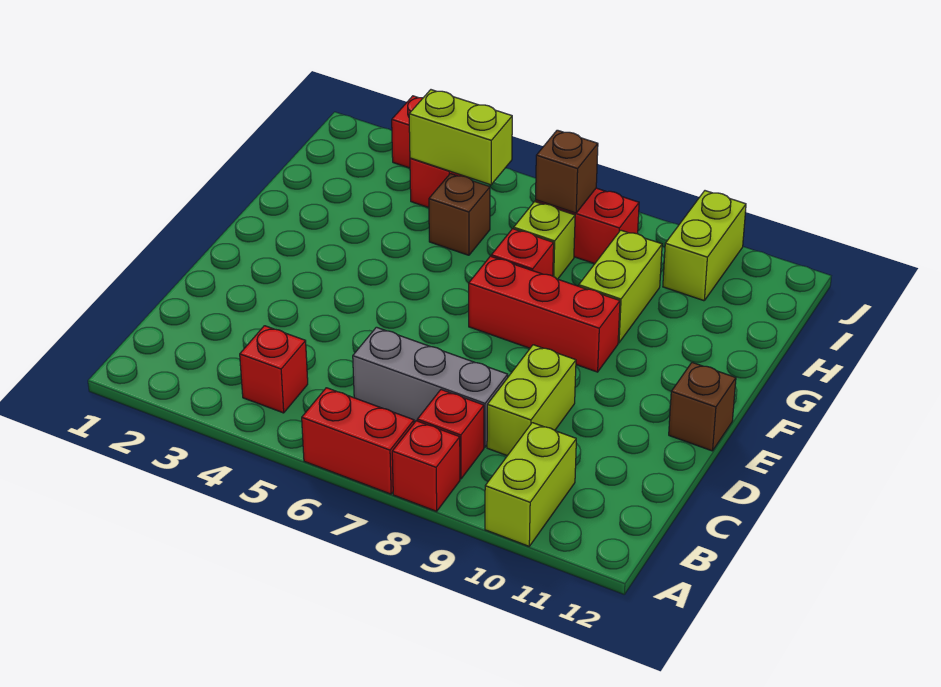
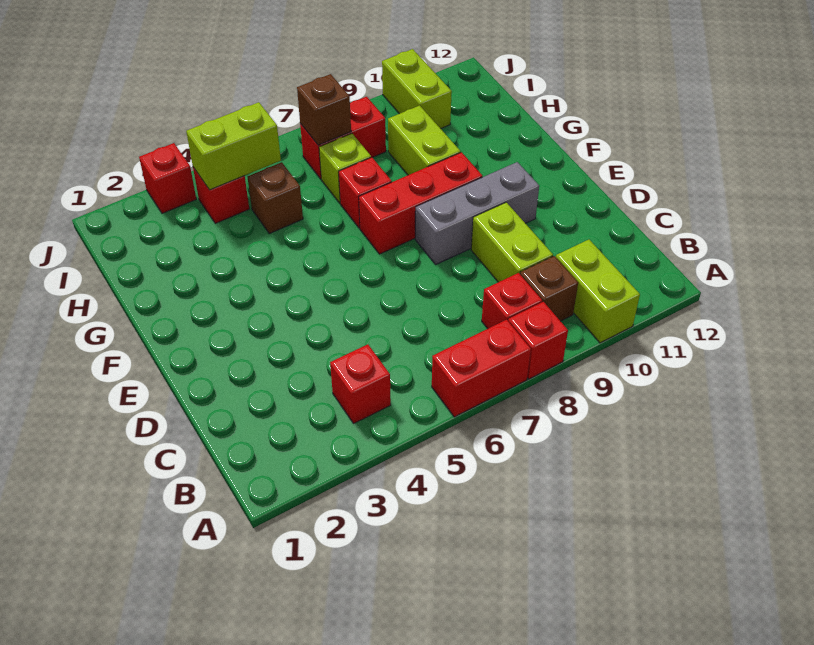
grey brick C6:C8 level 1 -> grey brick E8:E10 level 1
brown brick E12 level 1 -> brown brick B9 level 1

